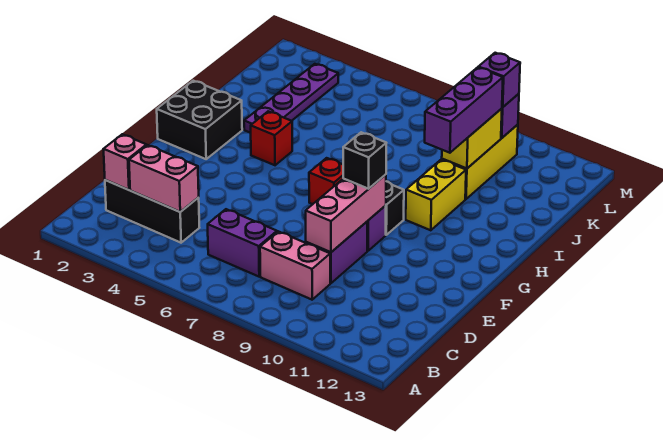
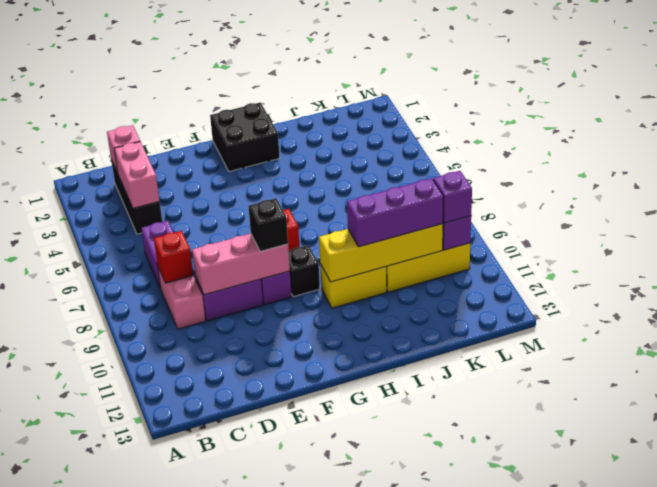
red brick H4 level 1 -> red brick C8 level 2
purple plate I3:L3 level 1 -> none
yellow brick J10:K10 level 2 -> yellow brick H10:K10 level 2

